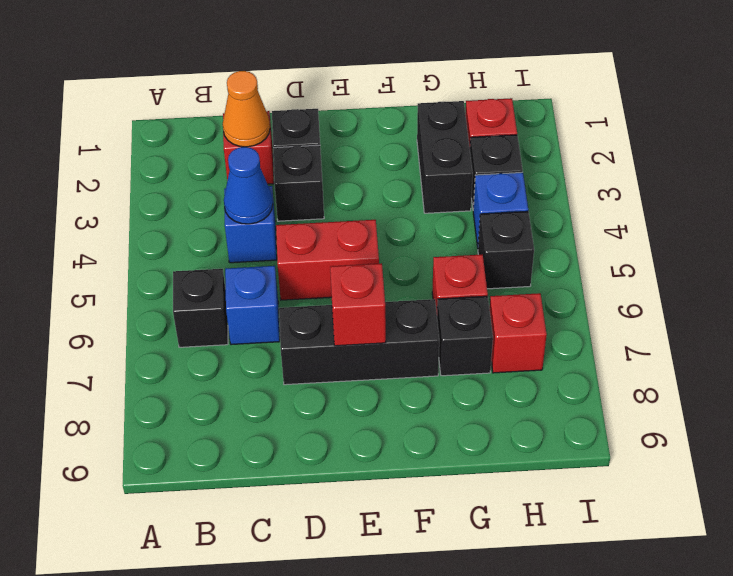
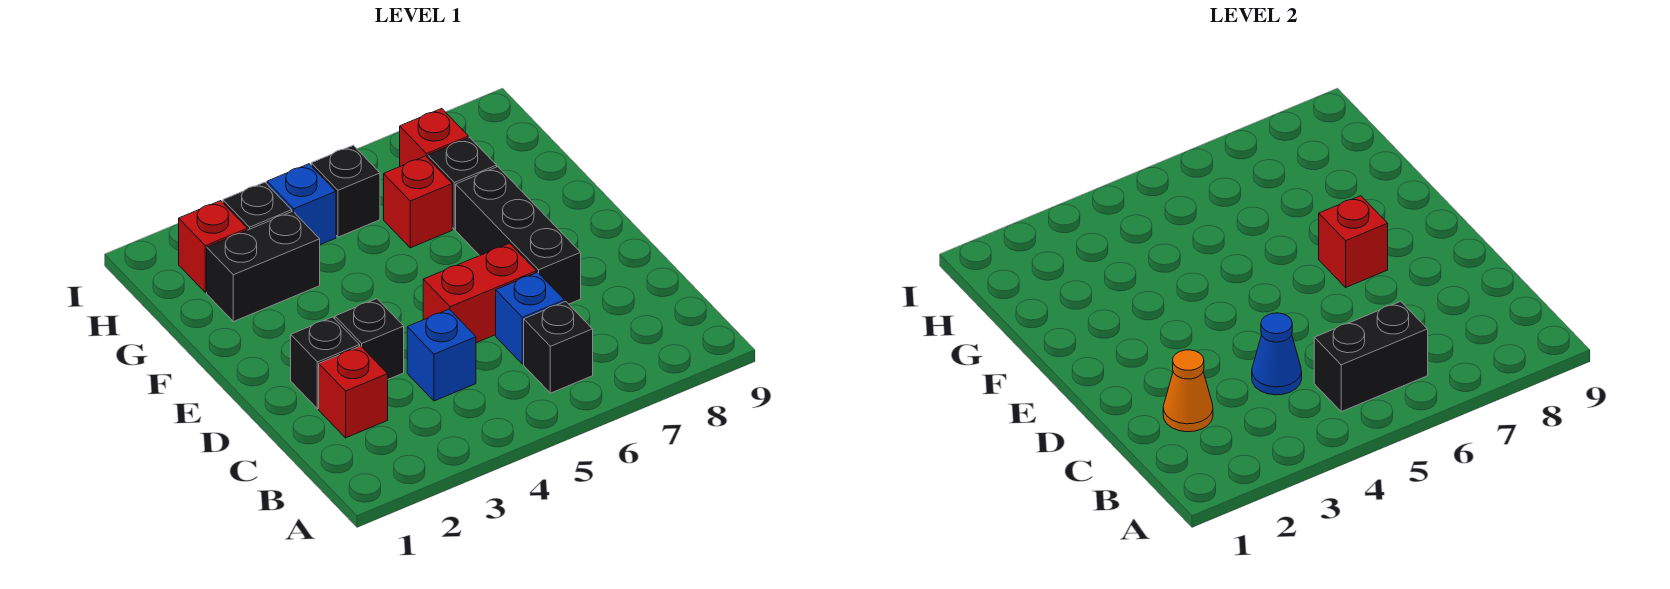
none -> black brick B5:B6 level 2
red brick D5:E5 level 1 -> red brick D5:D6 level 1

